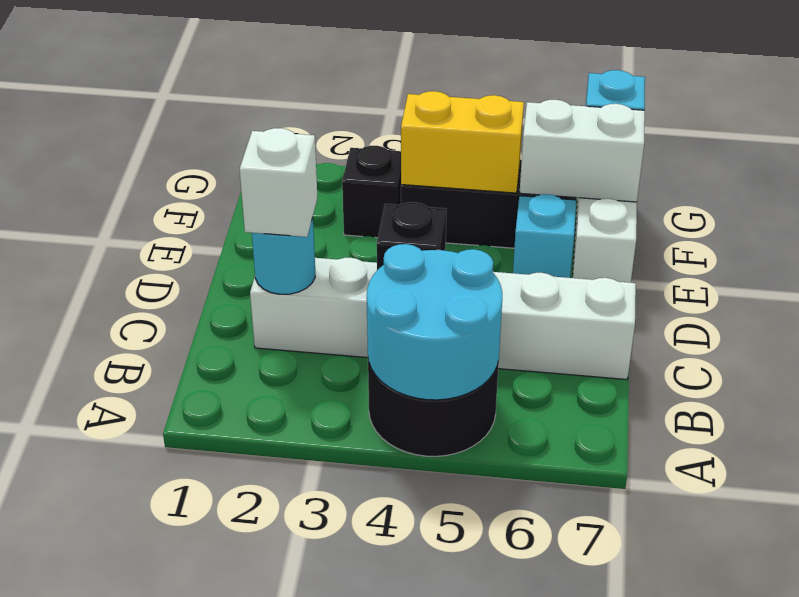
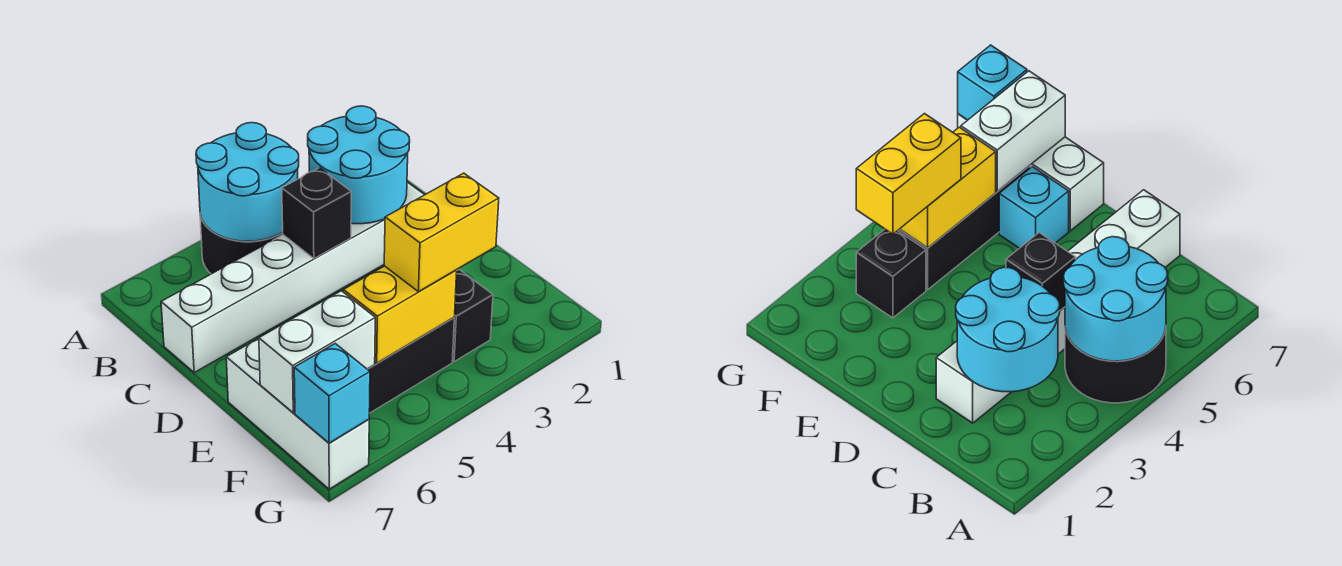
cyan round brick C2 level 2 -> cyan round brick B2:C3 level 2
white brick C2 level 3 -> none
none -> yellow brick F3:F4 level 3

